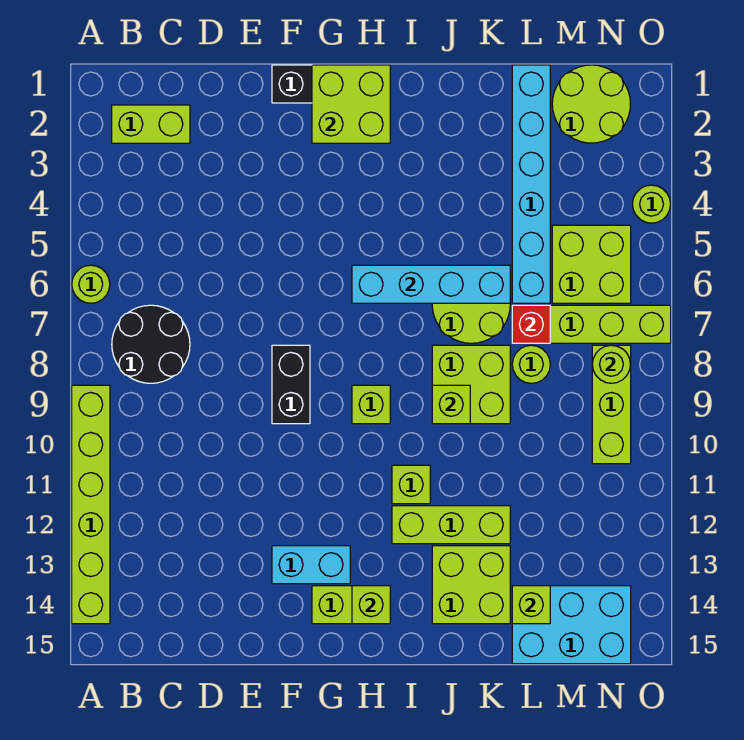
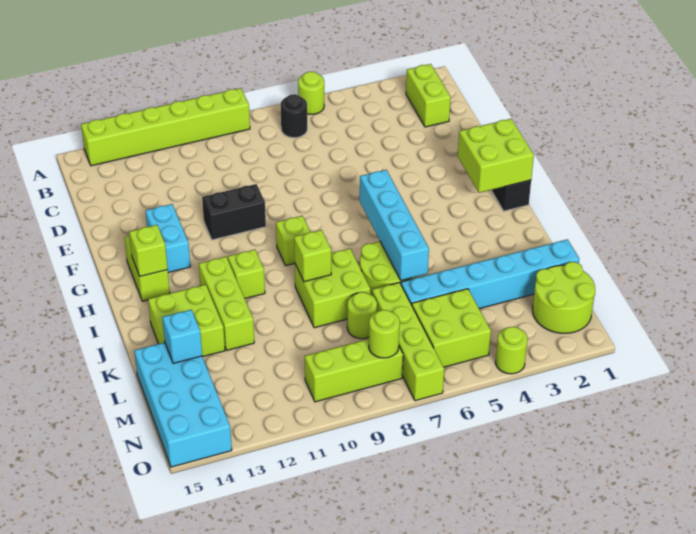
black round brick B7:C8 level 1 -> black round brick B7 level 1
black brick F8:F9 level 1 -> black brick F10:F11 level 1
red brick L7 level 2 -> none
cyan brick L14:N15 level 1 -> cyan brick L14:O15 level 1
lime brick L14 level 2 -> cyan brick L14 level 2

